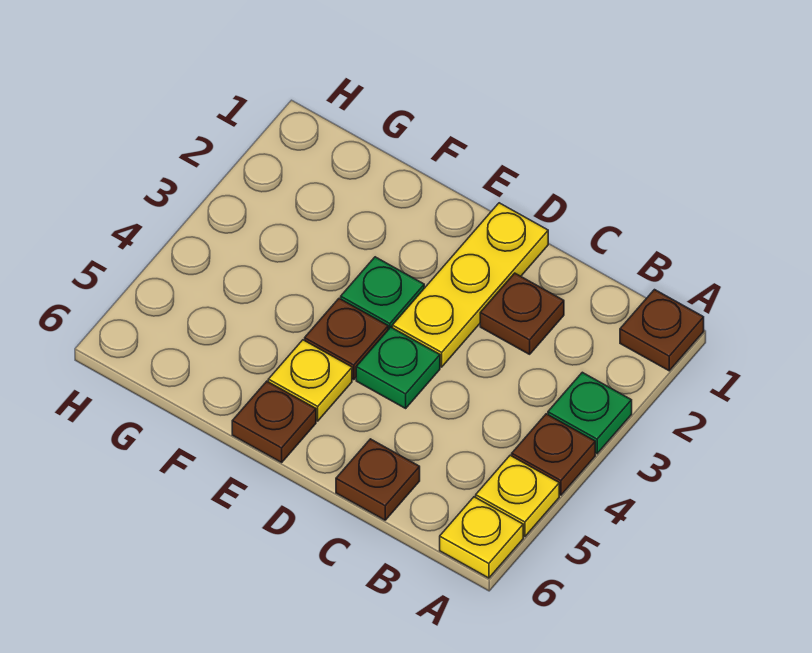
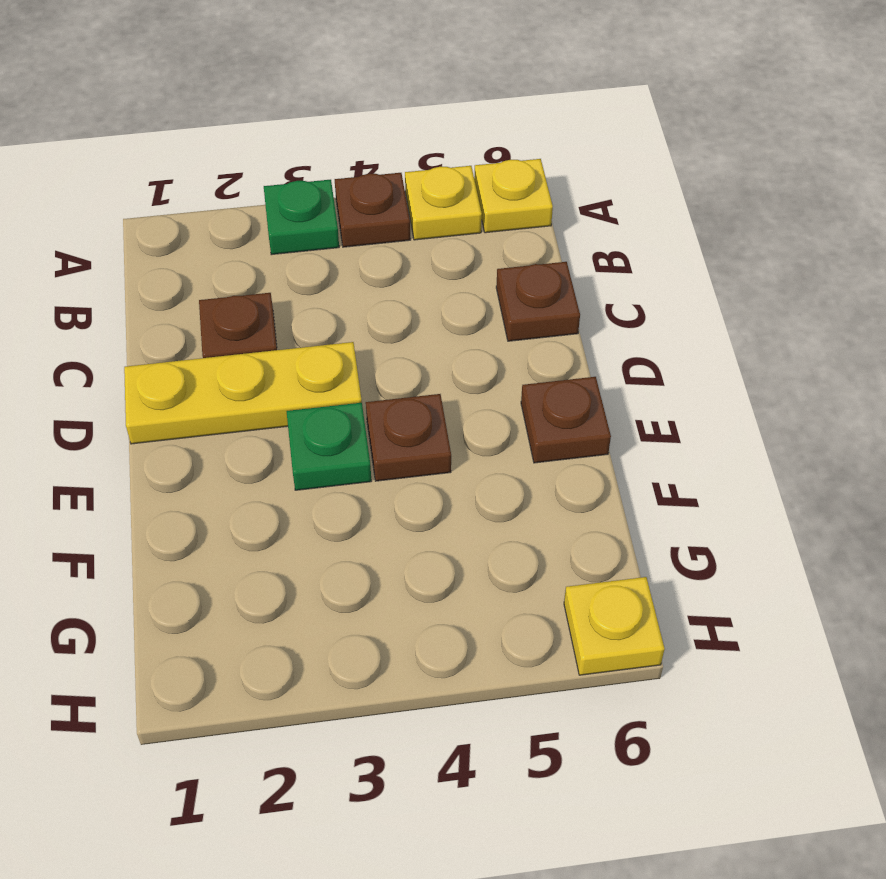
brown plate A1 level 1 -> none
green plate D4 level 1 -> none
yellow plate E5 level 1 -> yellow plate H6 level 1

